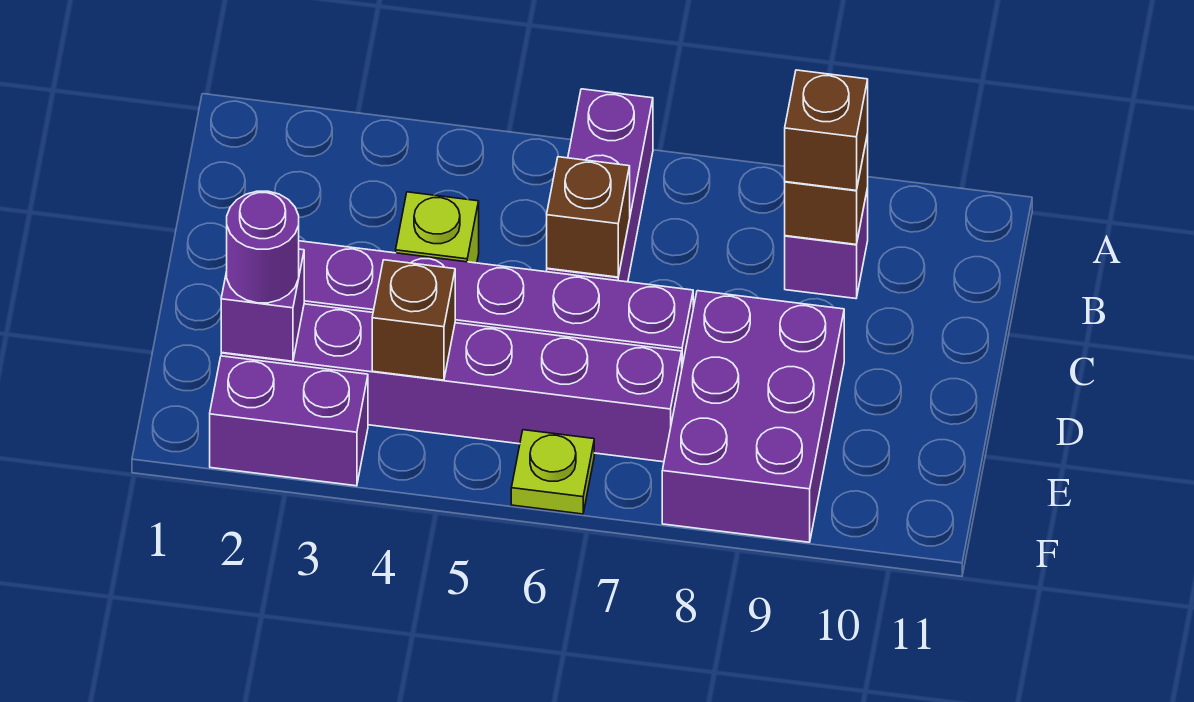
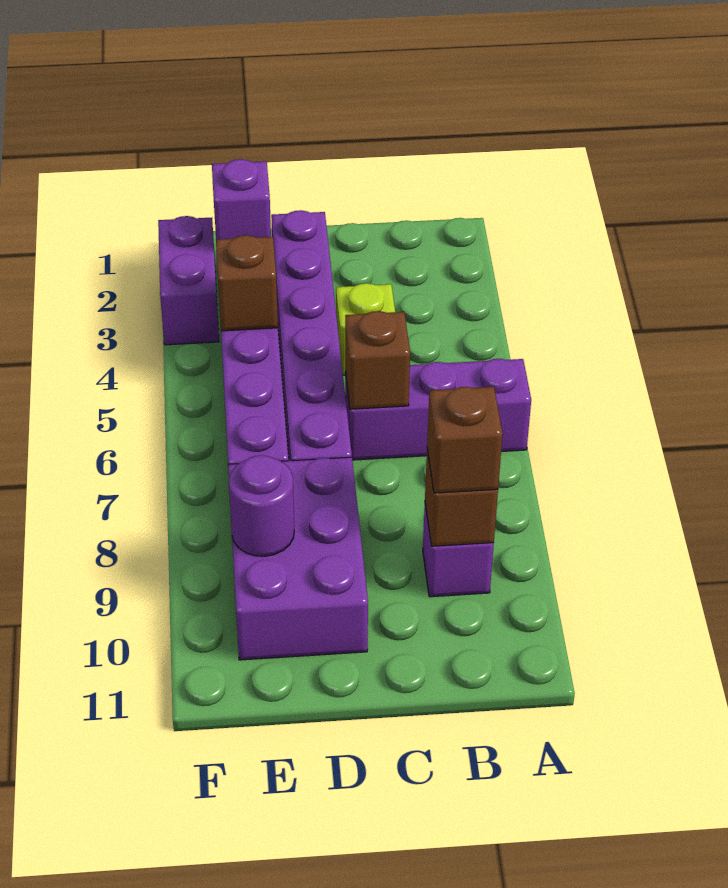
purple brick D8:F9 level 1 -> purple brick D8:E10 level 1
purple round brick E2 level 3 -> purple round brick E9 level 2
lime plate F6 level 1 -> none

